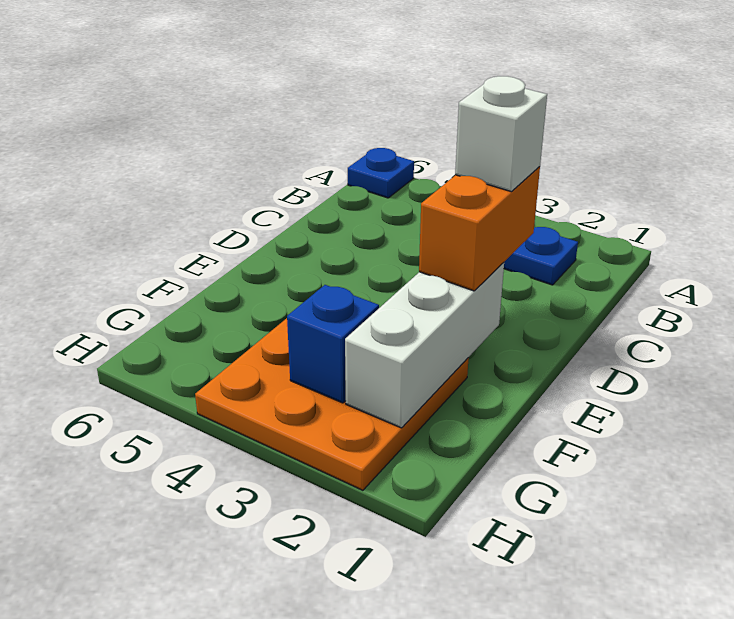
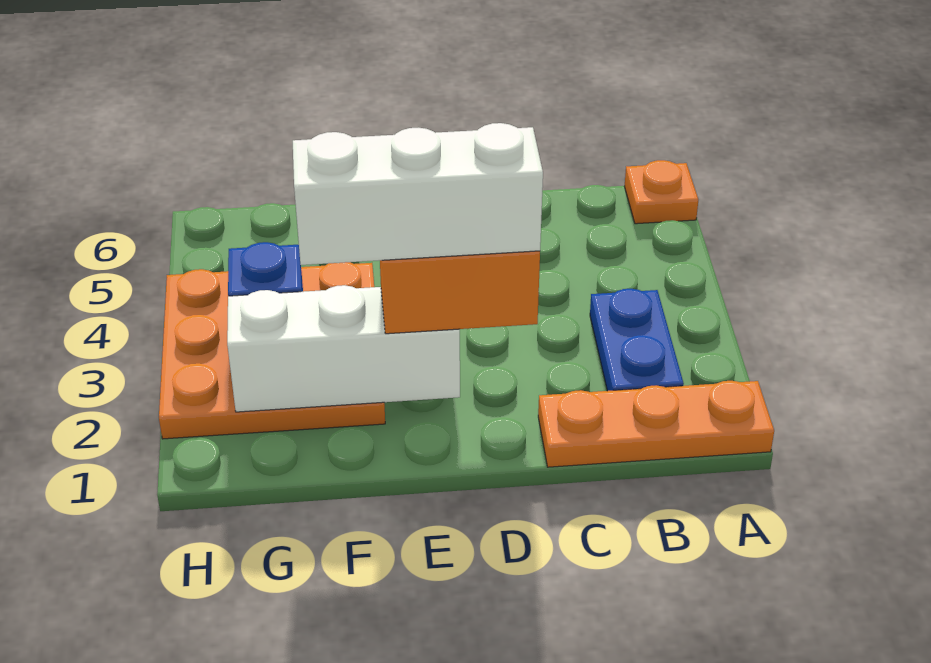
none -> orange plate A1:C1 level 1
blue plate A6 level 1 -> orange plate A6 level 1
white brick D2 level 4 -> white brick D2:F2 level 4

